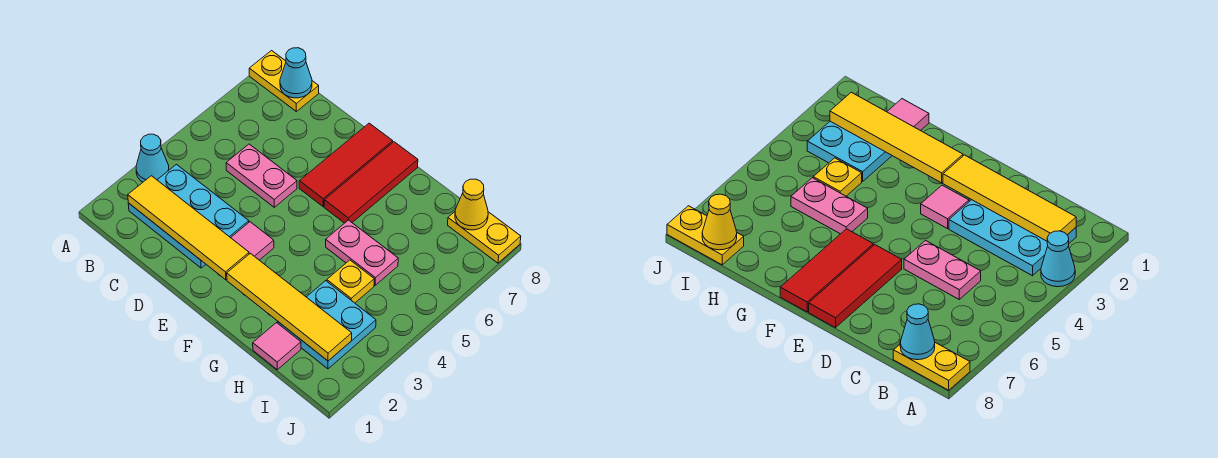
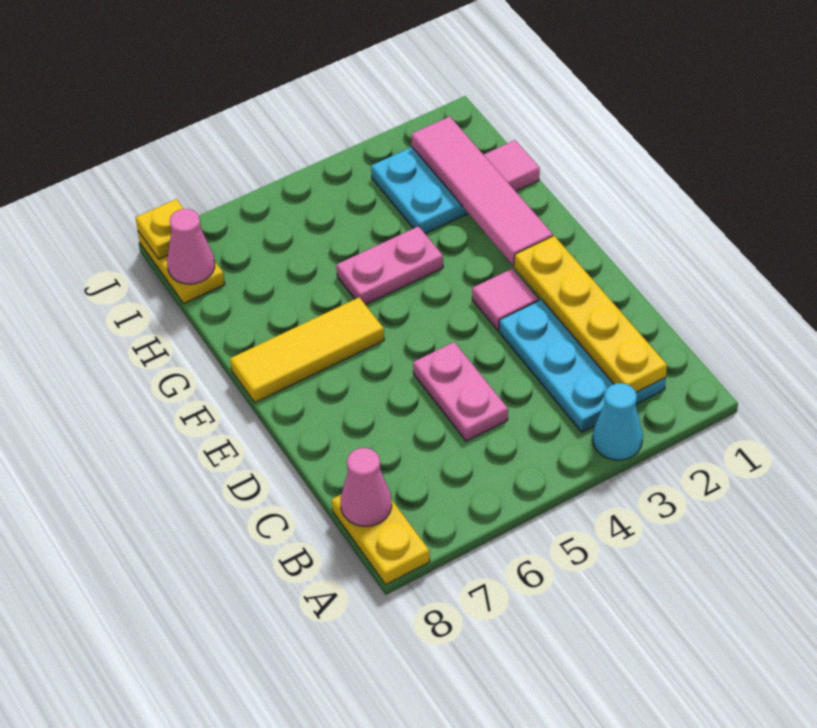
yellow tile B2:E2 level 2 -> yellow plate B2:E2 level 2
cyan cone B8 level 2 -> pink cone B8 level 2
red tile E6:E8 level 1 -> none
yellow tile F2:I2 level 2 -> pink tile F2:I2 level 2
red tile F6:F8 level 1 -> yellow tile F6:F8 level 1
pink plate G5:H5 level 1 -> pink plate G4:G5 level 1
yellow plate H4 level 1 -> yellow plate J8 level 2
yellow cone I8 level 2 -> pink cone I8 level 2

